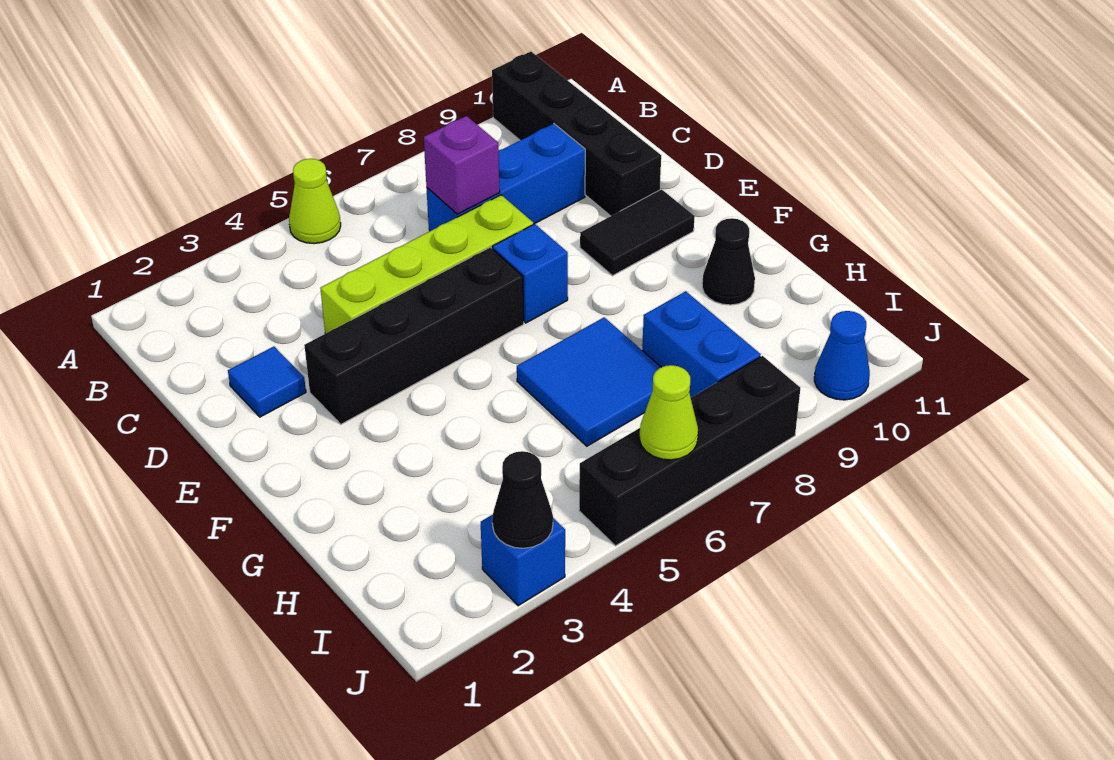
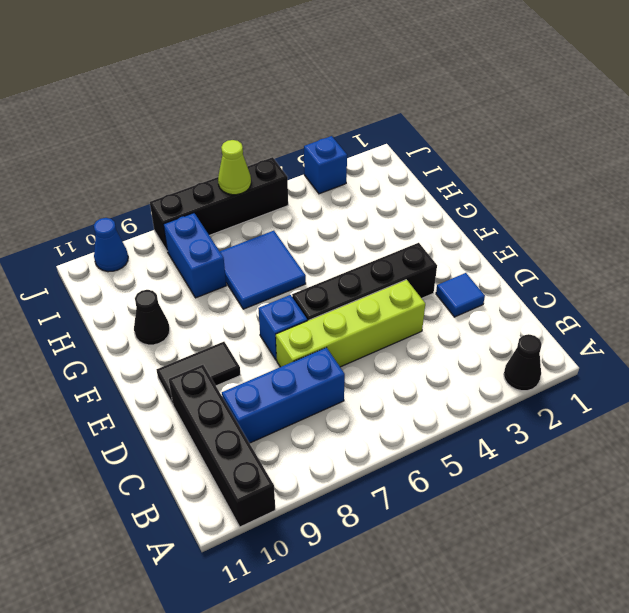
lime cone A5 level 1 -> none
purple brick C7 level 2 -> none
black cone J3 level 2 -> black cone A2 level 1

